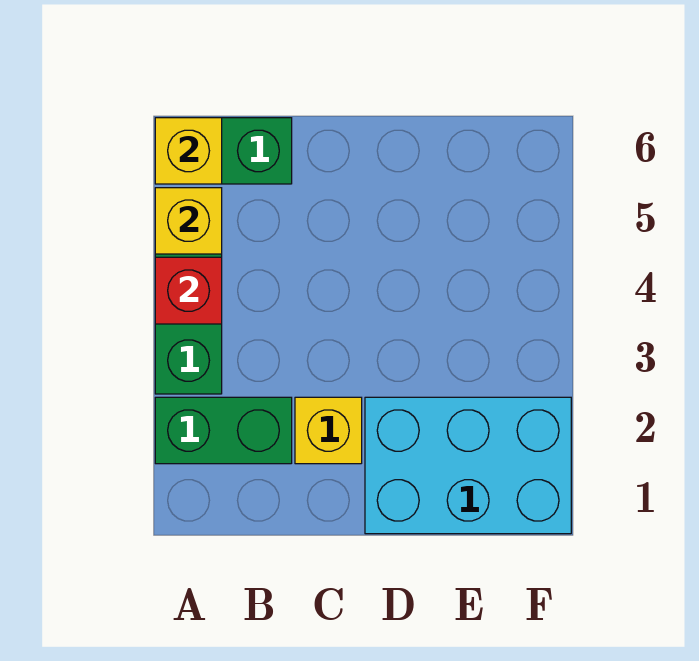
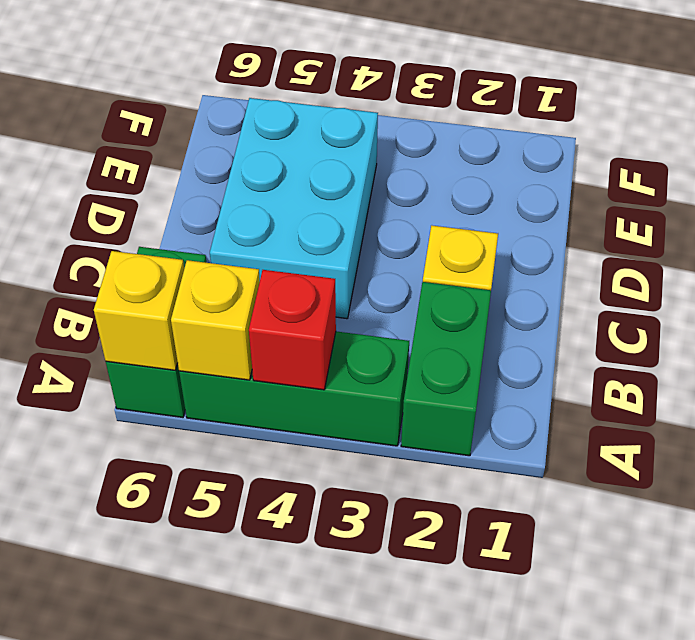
cyan brick D1:F2 level 1 -> cyan brick C4:E5 level 1

